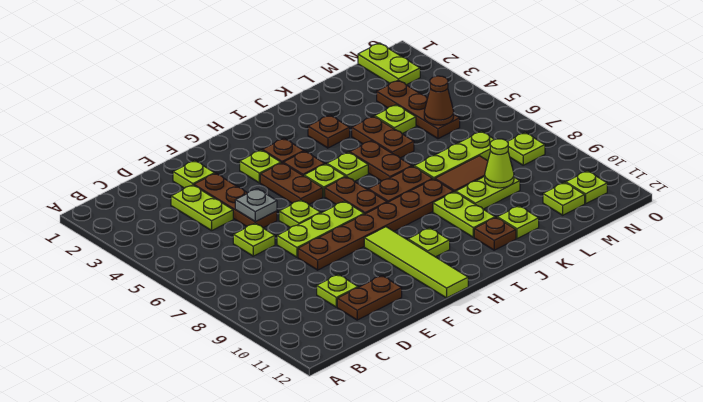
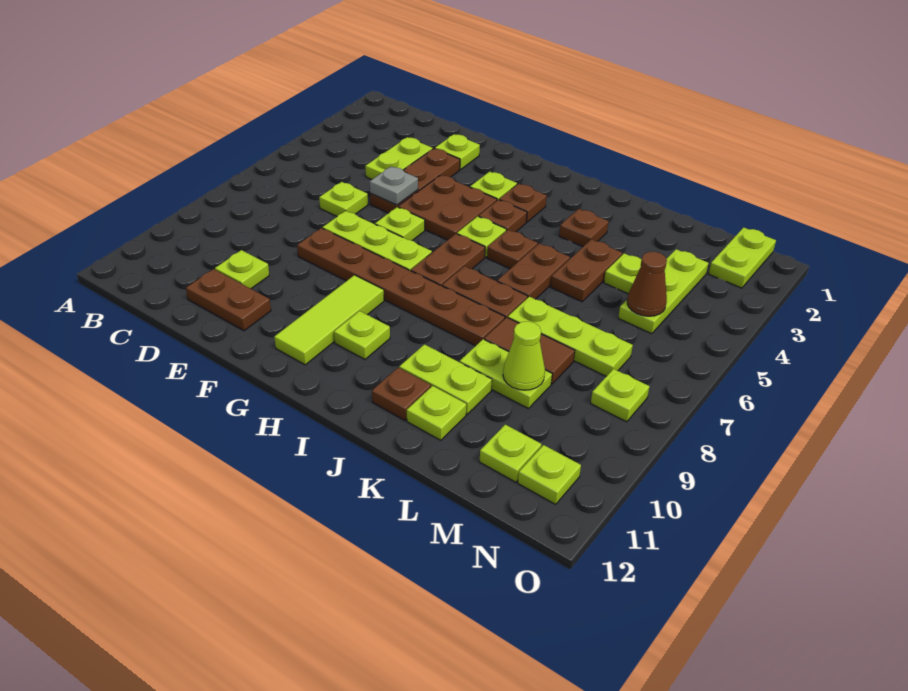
brown plate G4:G5 level 1 -> brown plate F4:G5 level 1
lime tile G9:G12 level 1 -> lime tile G9:G11 level 1
lime plate I5 level 1 -> brown plate I5 level 1
lime plate J9:J10 level 1 -> lime plate J10:K10 level 1
brown plate M3:M5 level 1 -> lime plate M3:M5 level 1

